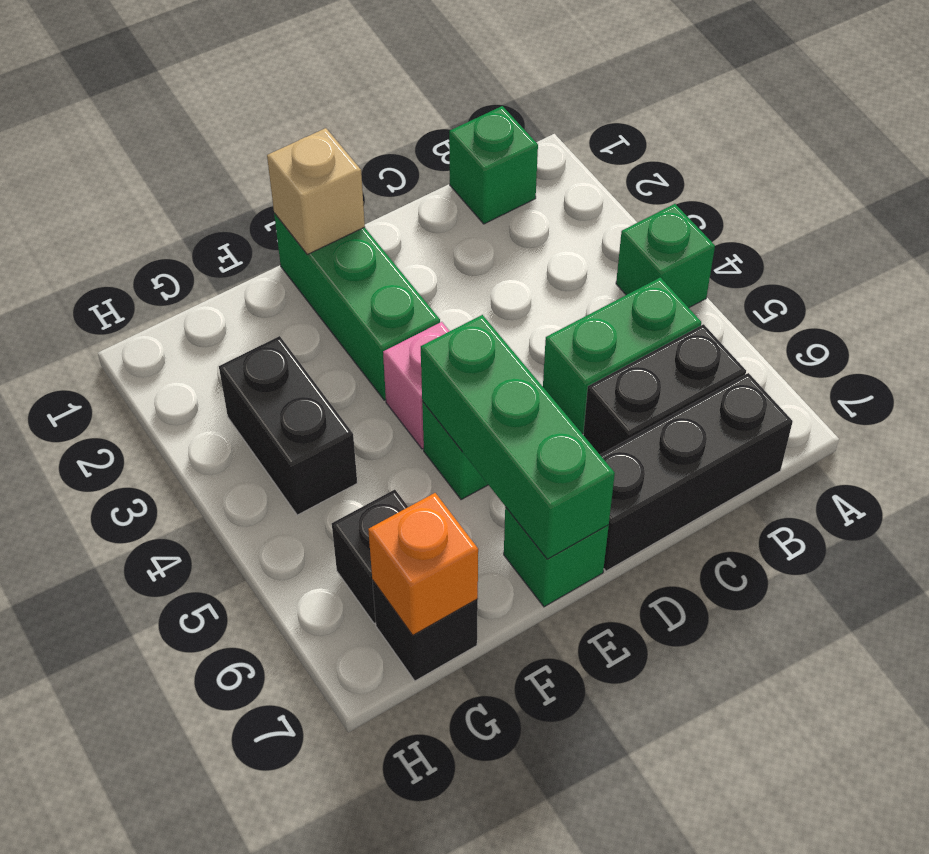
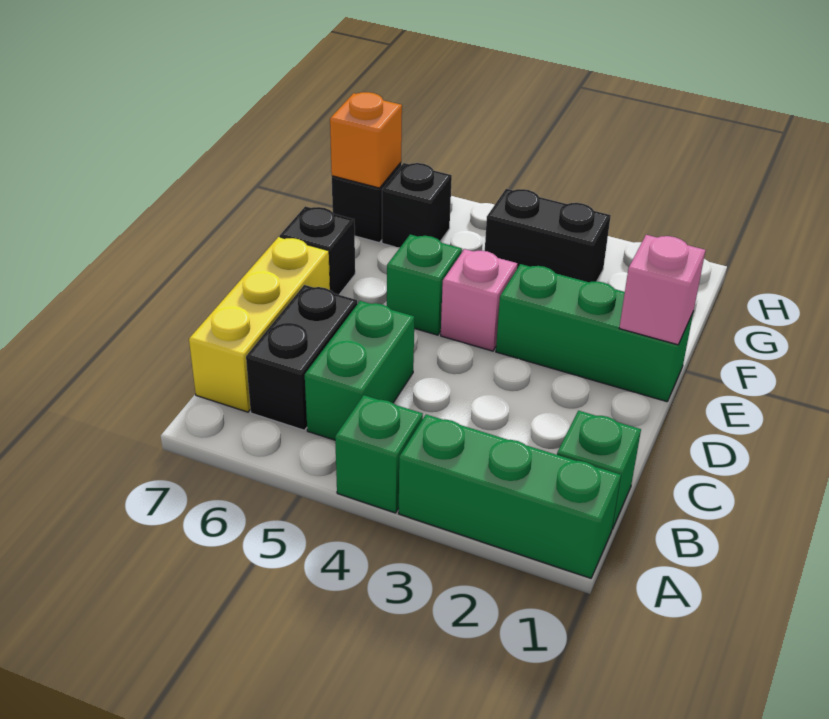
black brick B7:D7 level 1 -> yellow brick B7:D7 level 1
tan brick E1 level 2 -> pink brick E1 level 2
green brick E5:E7 level 2 -> green brick A1:A3 level 1
green brick E7 level 1 -> black brick E7 level 1

